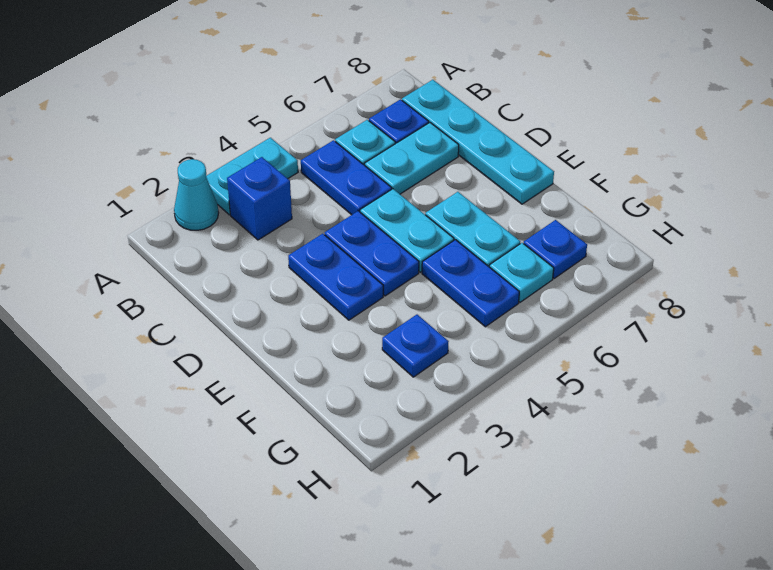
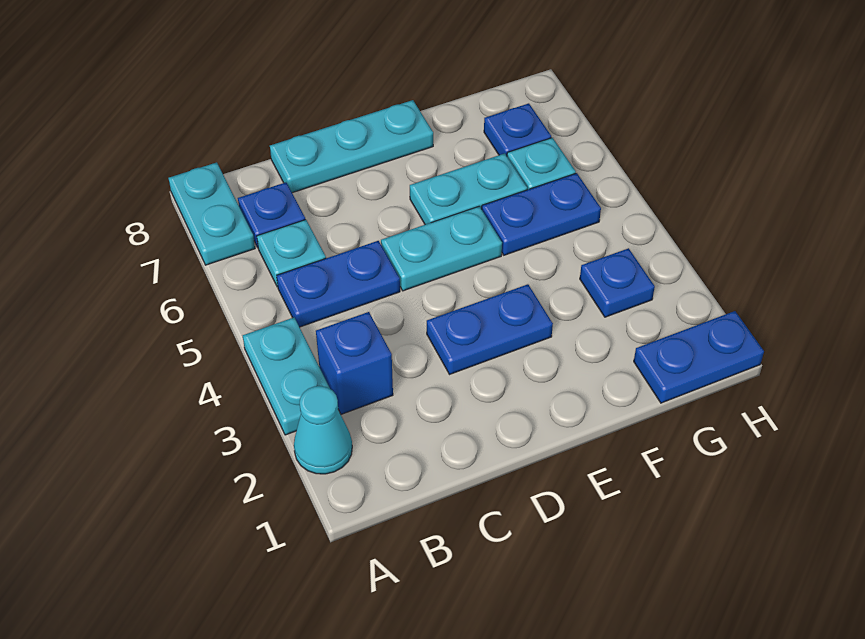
cyan plate B8:E8 level 1 -> cyan plate C8:E8 level 1
cyan plate C6:C7 level 1 -> cyan plate A7:A8 level 1
blue plate D4:E4 level 1 -> blue plate G1:H1 level 1

